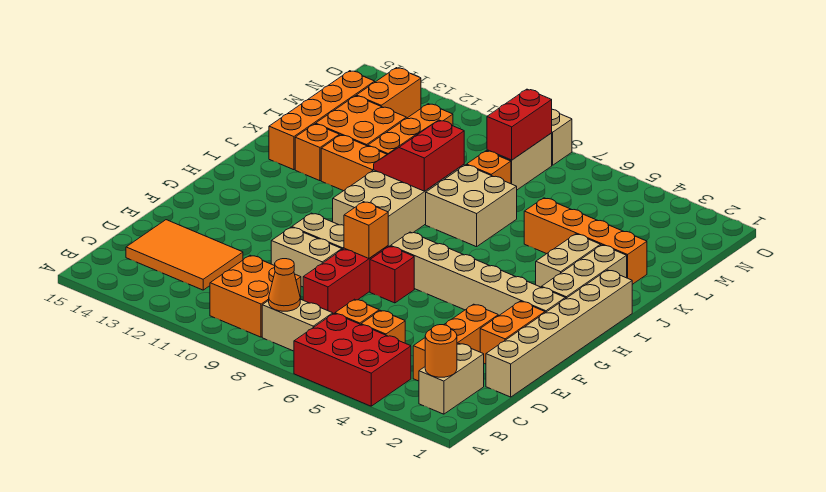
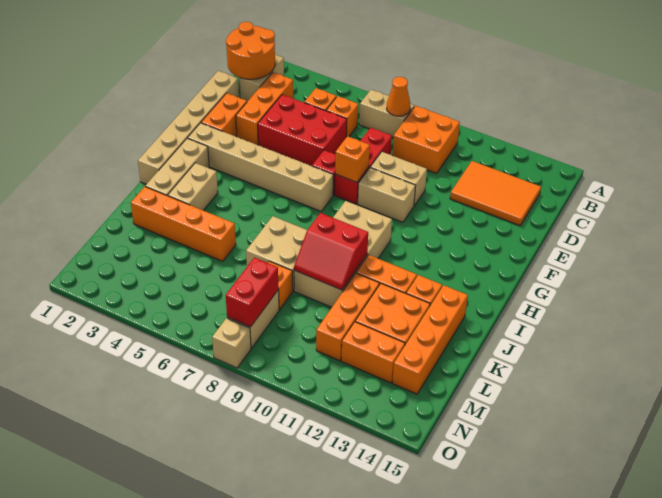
red brick A4:B6 level 1 -> red brick D4:E6 level 1
orange round brick B2 level 2 -> orange round brick B1:C2 level 2
red slope J9:K10 level 2 top 9 -> red slope J9:K10 level 2 top J
orange brick M13:N13 level 1 -> orange brick M12:M13 level 1

